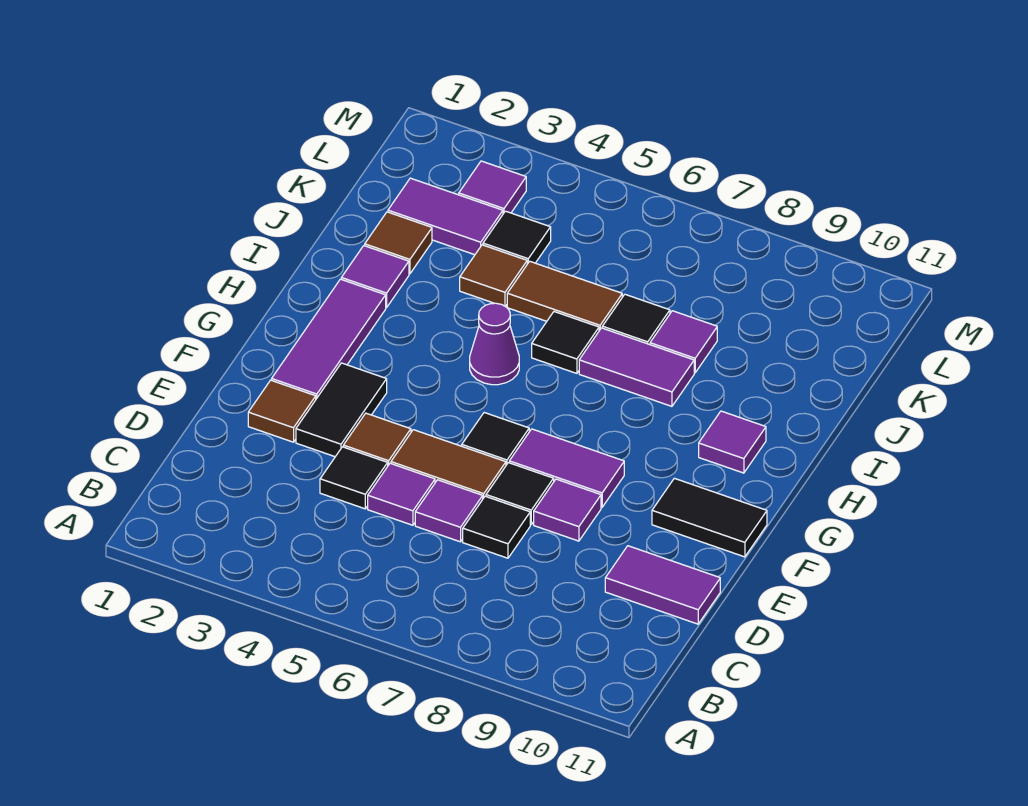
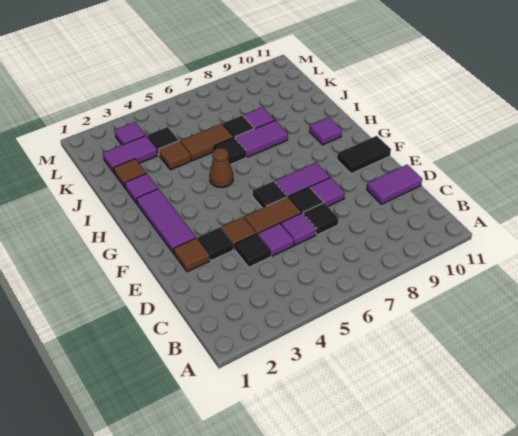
black tile E3:F3 level 1 -> black tile E3 level 1
purple cone H5 level 1 -> brown cone H5 level 1

